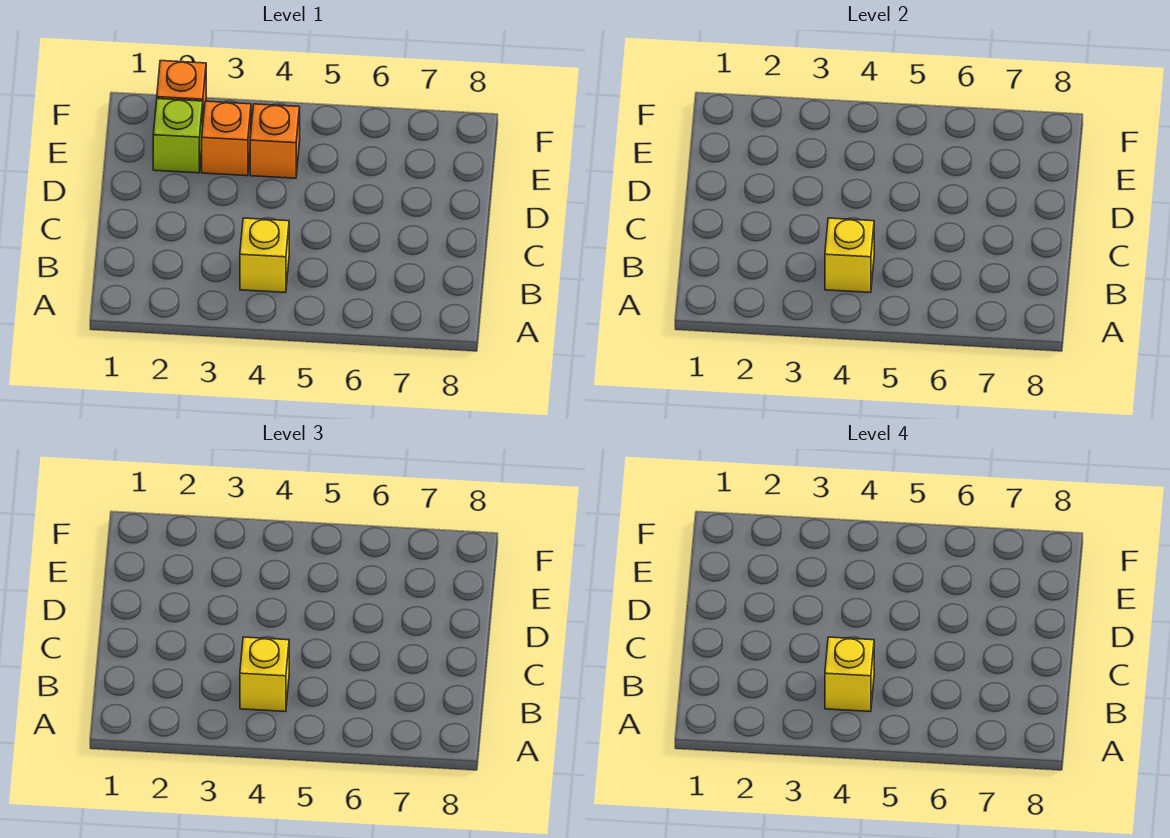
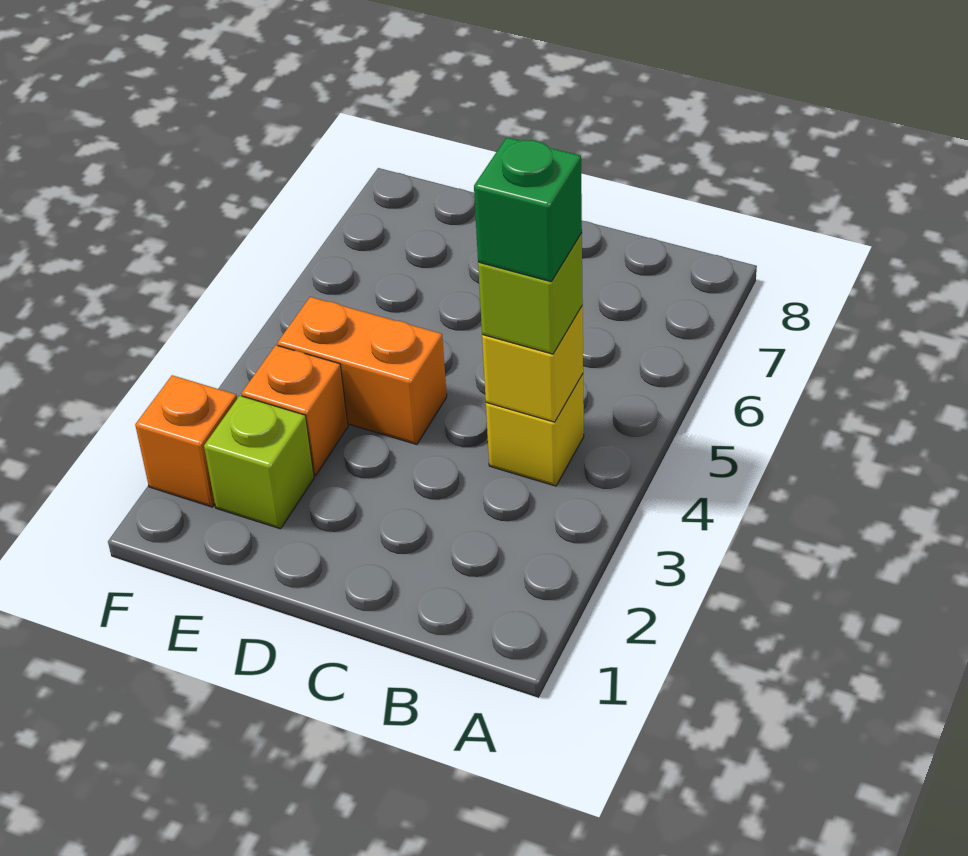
yellow brick B4 level 3 -> lime brick B4 level 3
yellow brick B4 level 4 -> green brick B4 level 4
orange brick E4 level 1 -> orange brick D4:E4 level 1

